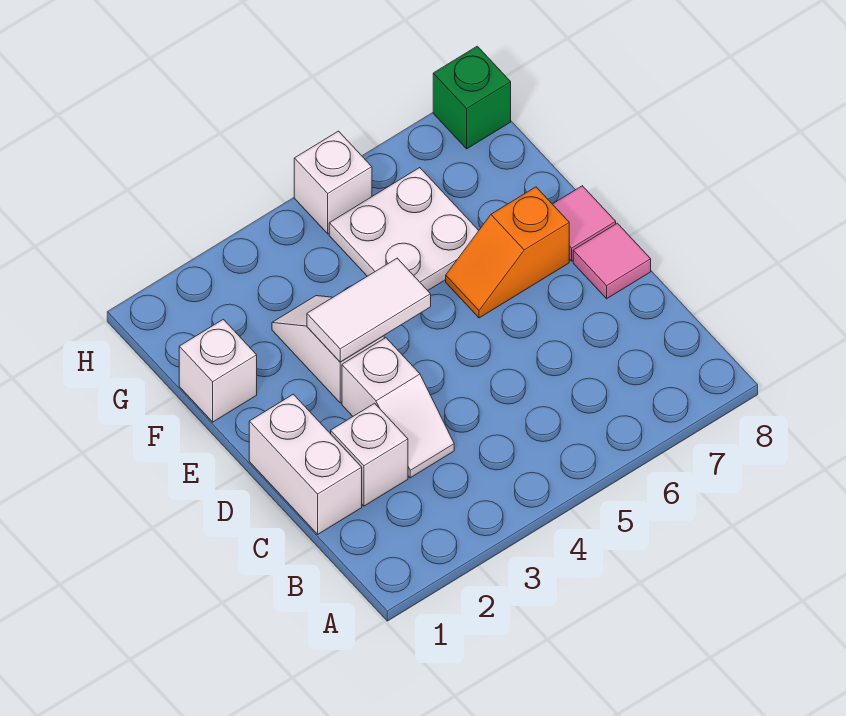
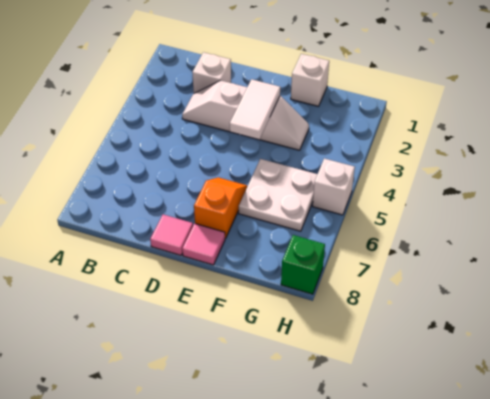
white brick C1:D1 level 1 -> none

